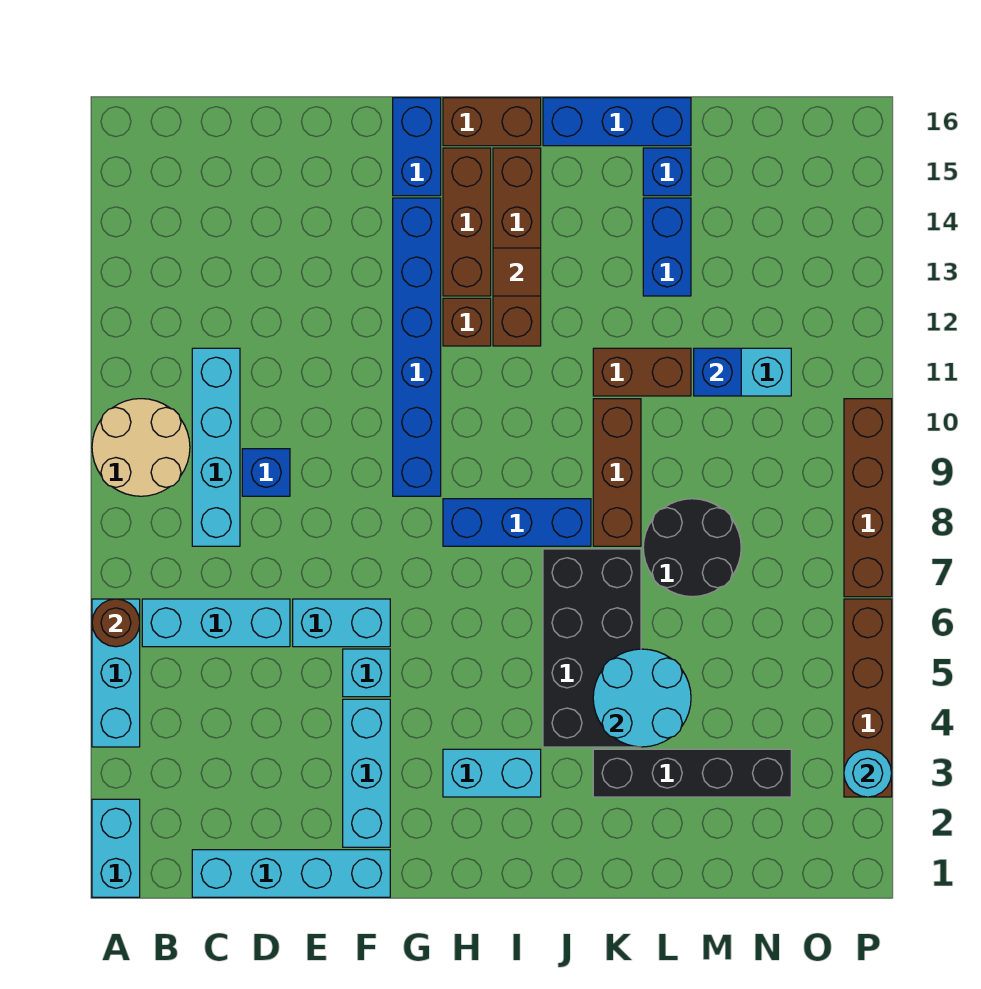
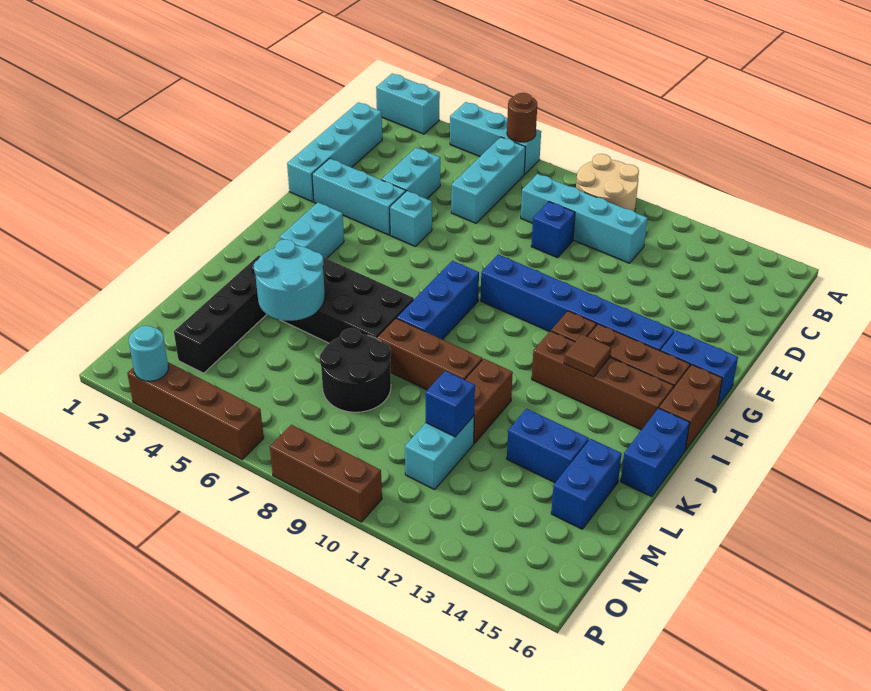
cyan brick E6:F6 level 1 -> cyan brick D4:E4 level 1
blue brick J16:L16 level 1 -> blue brick J16:K16 level 1
blue brick L15 level 1 -> blue brick L15:M15 level 1
brown brick P7:P10 level 1 -> brown brick P8:P10 level 1

